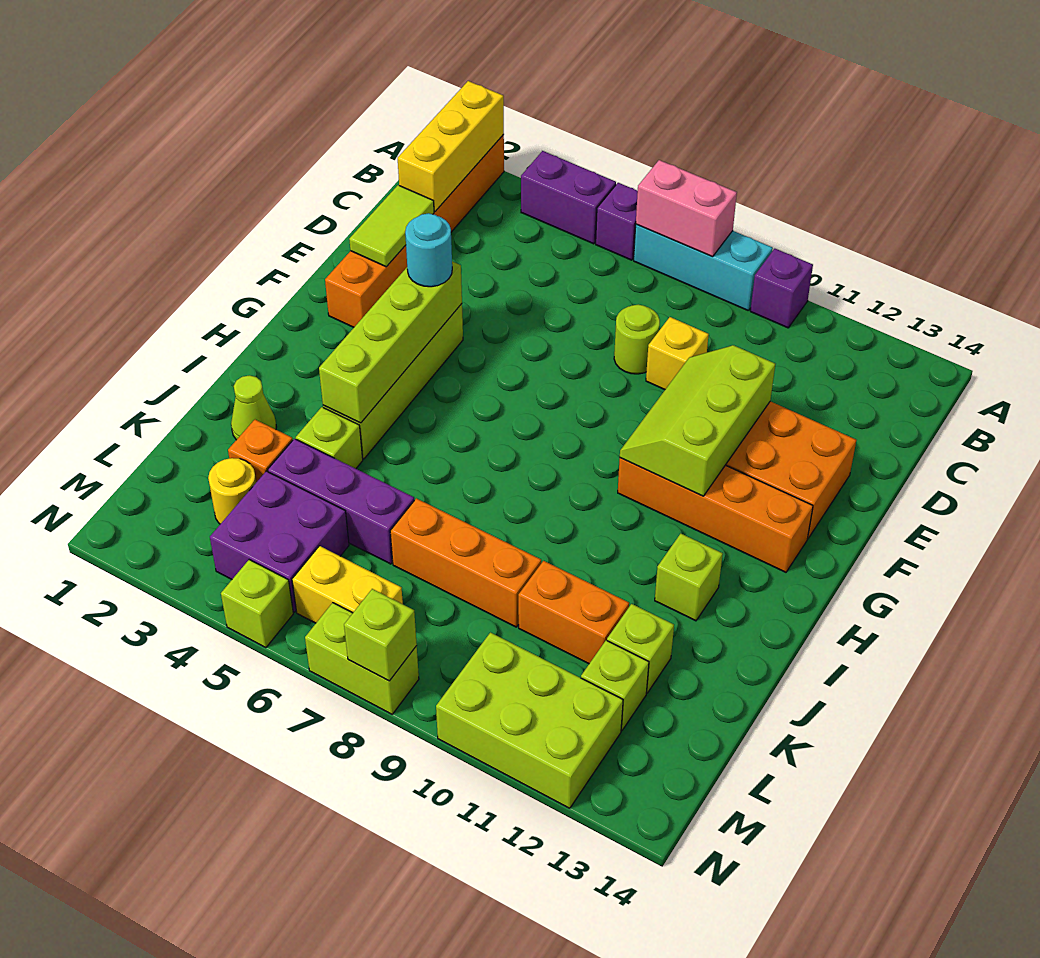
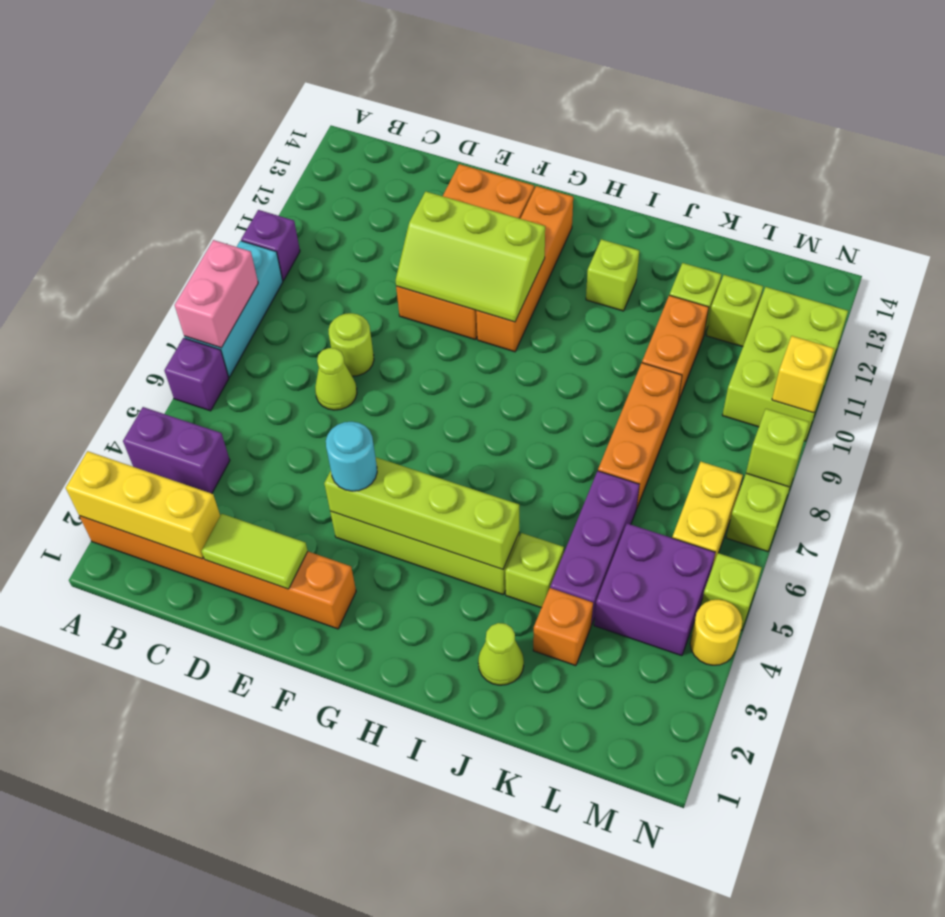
purple brick A4:A5 level 1 -> purple brick A4:B4 level 1
none -> lime cone D7 level 1
yellow brick D9 level 1 -> yellow brick N10 level 2
yellow round brick L3 level 1 -> yellow round brick N4 level 1

